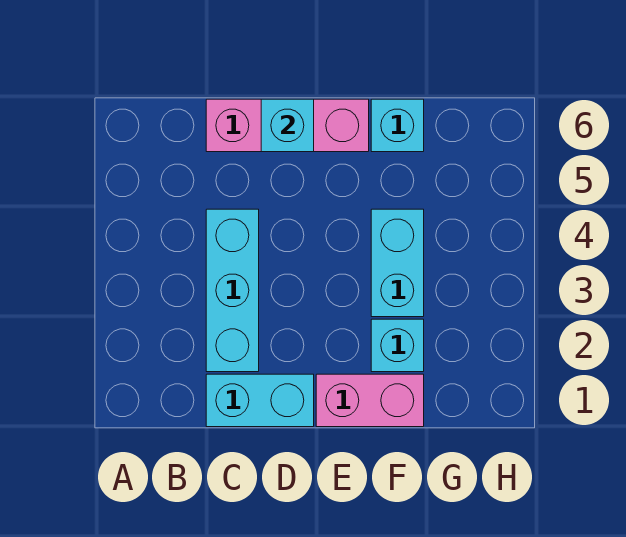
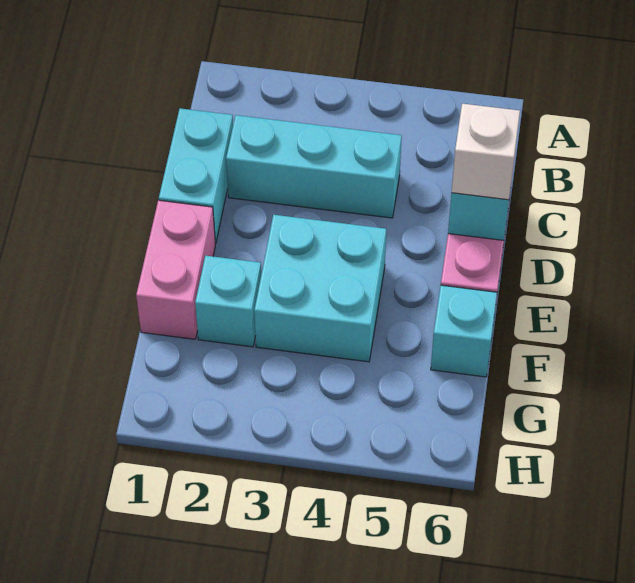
none -> white brick D6 level 3
cyan brick F3:F4 level 1 -> cyan brick E3:F4 level 1

